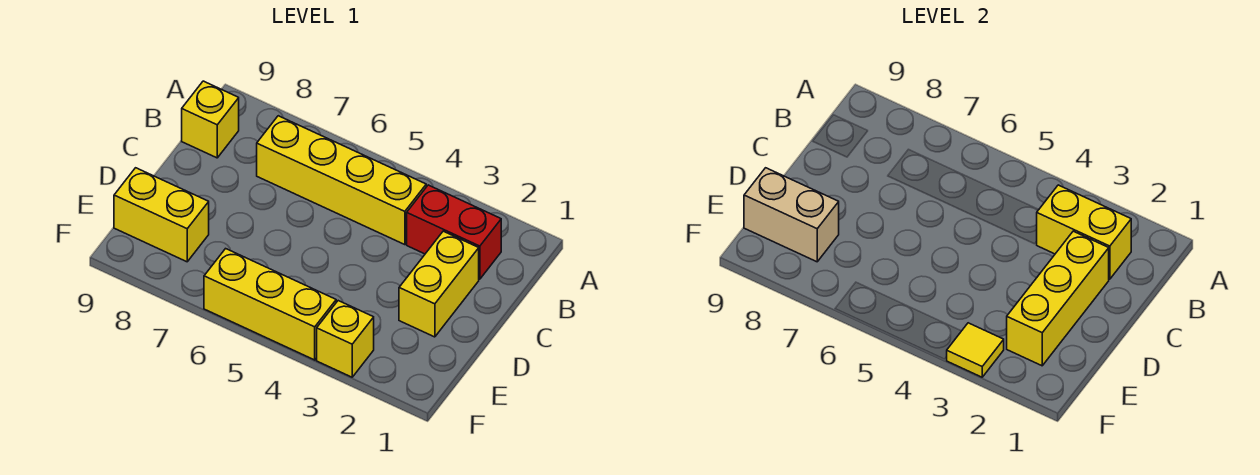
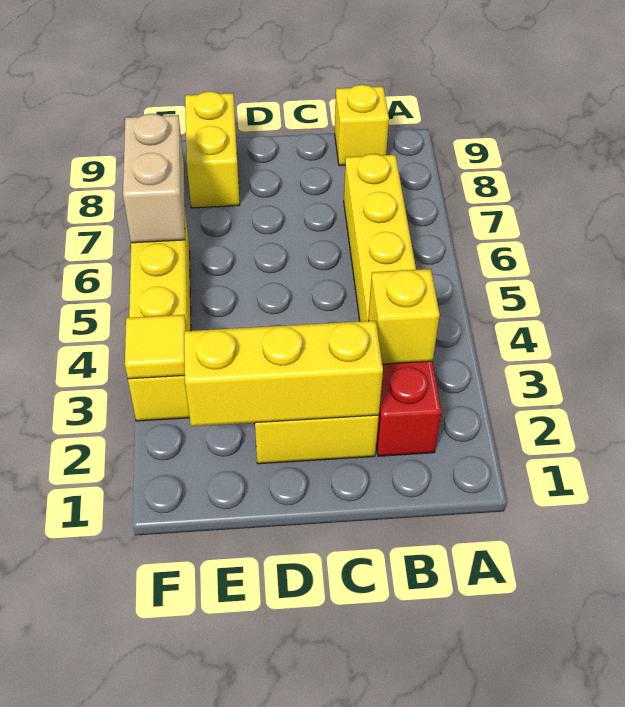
yellow brick B2:B3 level 2 -> yellow brick B3 level 2
tan brick E8:E9 level 2 -> tan brick F6:F7 level 2

